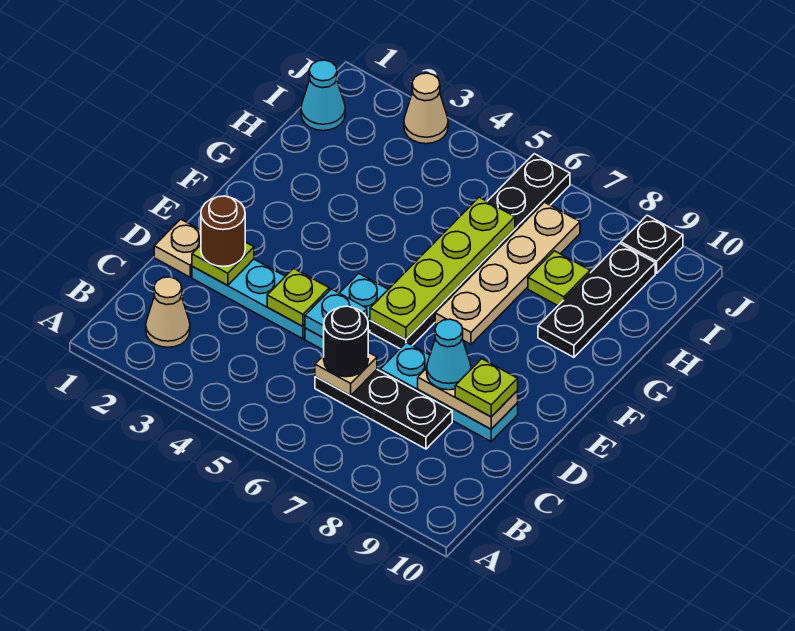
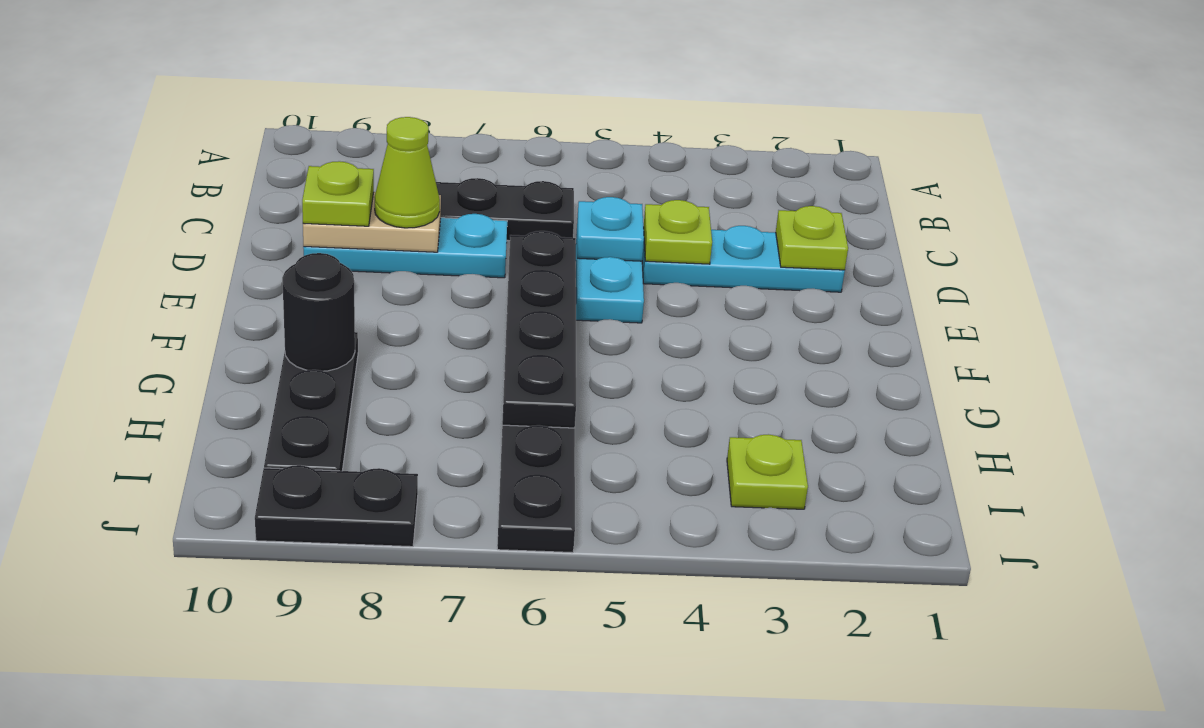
tan cone B2 level 1 -> none
tan plate C6 level 2 -> none
black round brick C6 level 3 -> black round brick G9 level 2
tan plate D1 level 1 -> none
brown round brick D2 level 3 -> none
cyan cone D8 level 3 -> lime cone D8 level 3
lime plate E6:H6 level 2 -> black plate E6:H6 level 2
tan plate F7:I7 level 1 -> none
lime plate H8 level 1 -> lime plate I3 level 1
cyan cone I1 level 1 -> none
tan cone J3 level 1 -> none
black plate J9 level 1 -> black plate J8:J9 level 1

